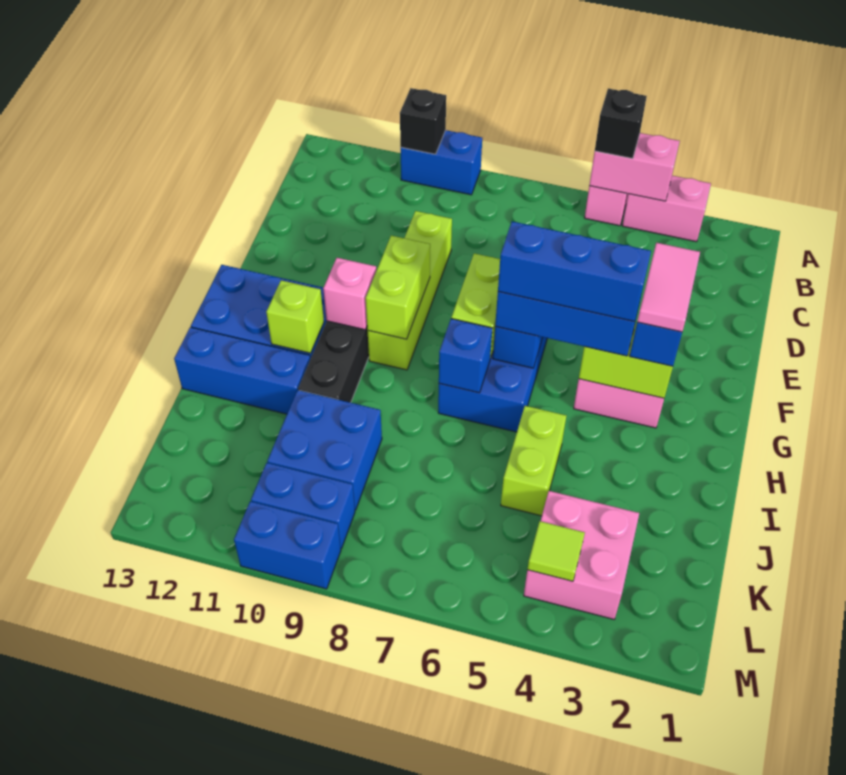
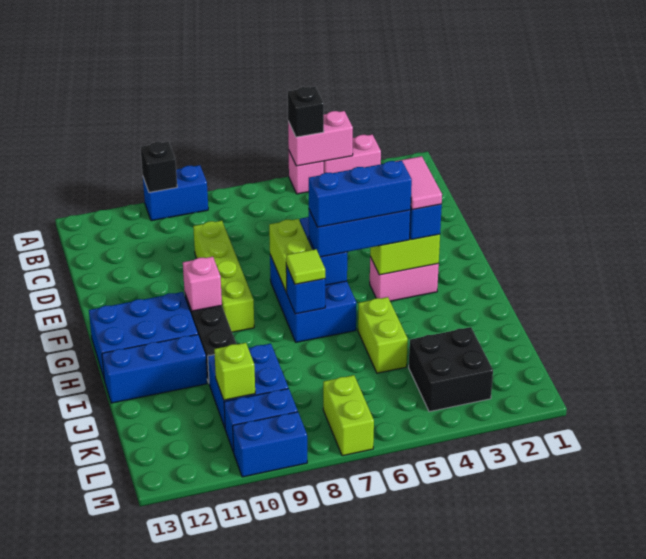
lime brick F9:G9 level 2 -> lime brick L7:M7 level 1
lime brick H11 level 2 -> lime brick K10 level 2
pink brick K3:L4 level 1 -> black brick K3:L4 level 1
lime tile L4 level 2 -> lime tile H7 level 3

